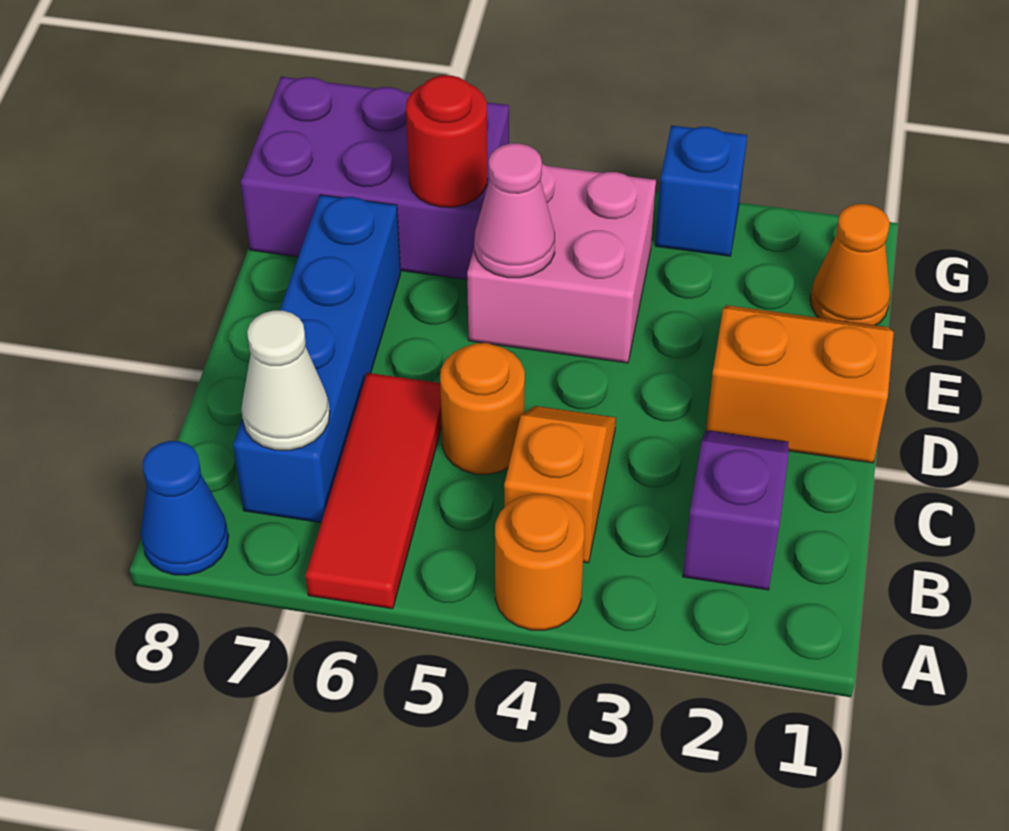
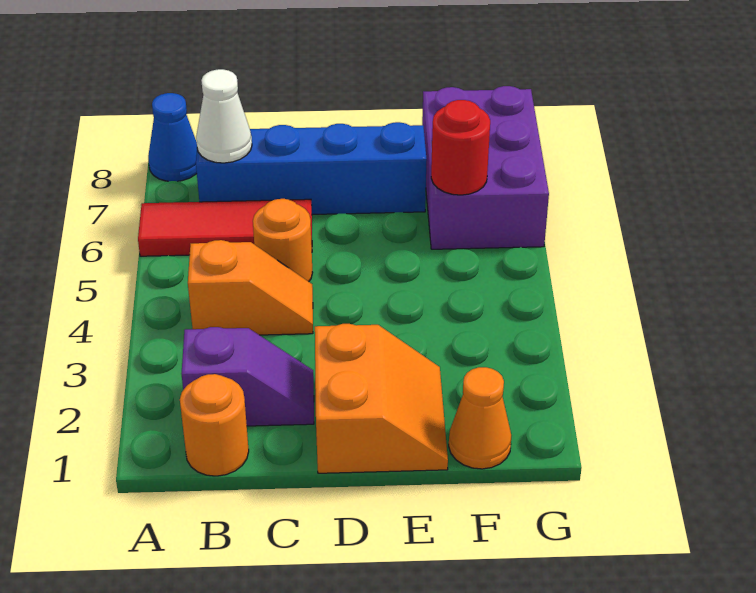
orange round brick A4 level 1 -> orange round brick B1 level 1
pink brick E4:F5 level 1 -> none
pink cone E5 level 2 -> none
blue brick G3 level 1 -> none

